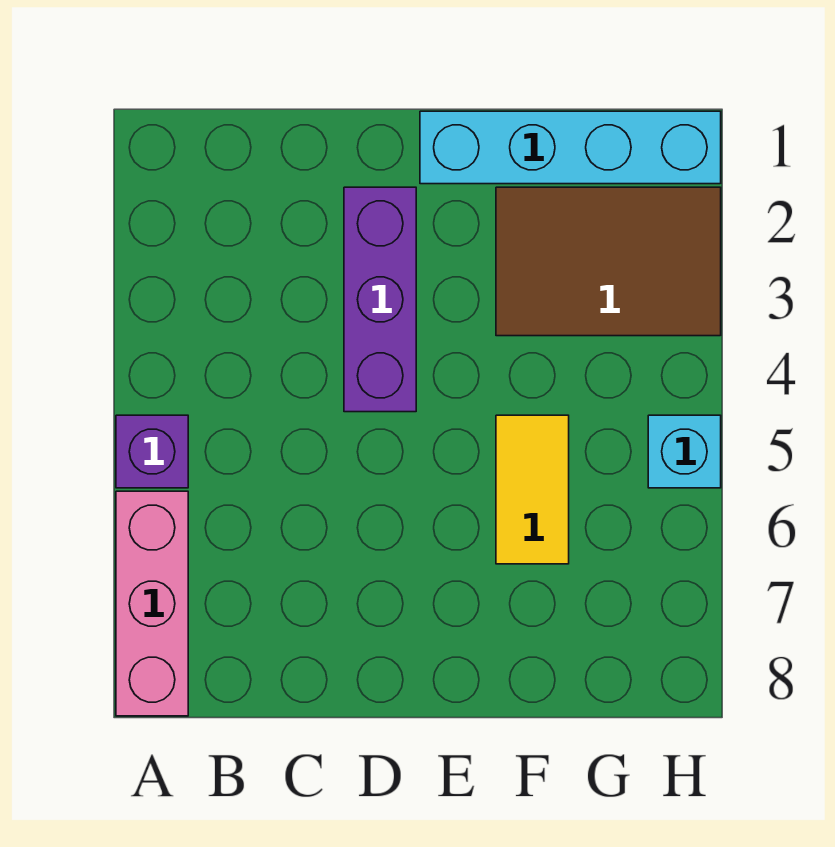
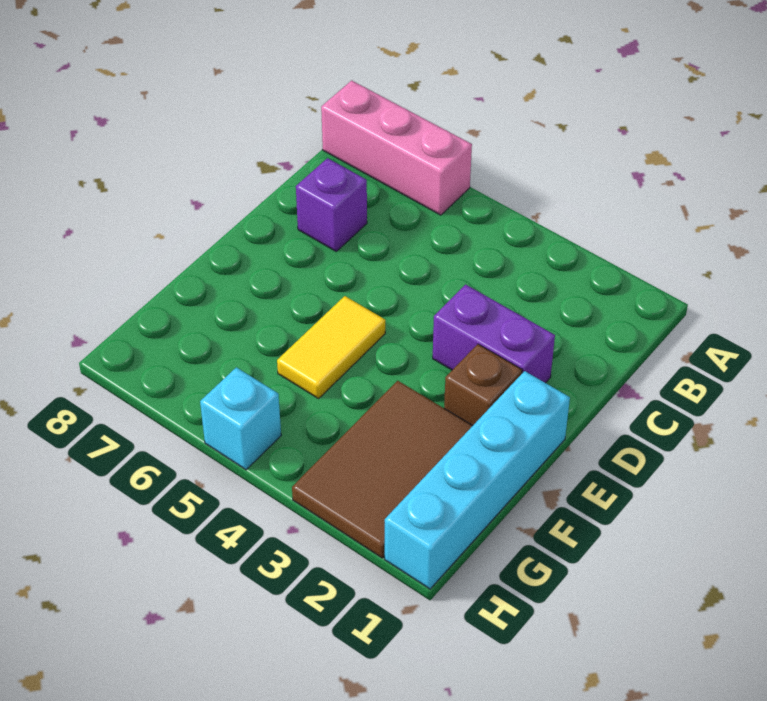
purple brick A5 level 1 -> purple brick C7 level 1
purple brick D2:D4 level 1 -> purple brick D2:D3 level 1
none -> brown brick E2 level 1
yellow tile F5:F6 level 1 -> yellow tile E5:F5 level 1

